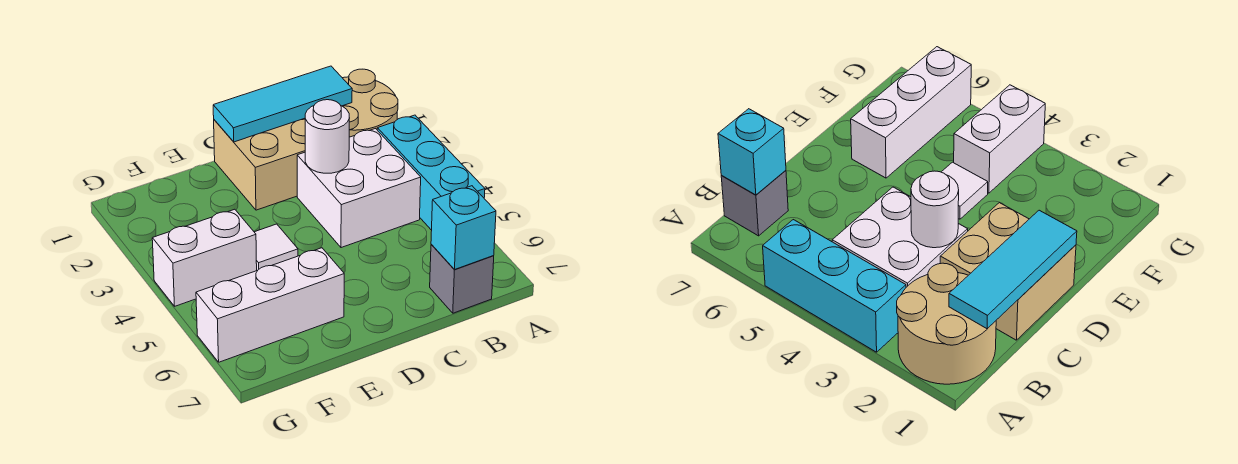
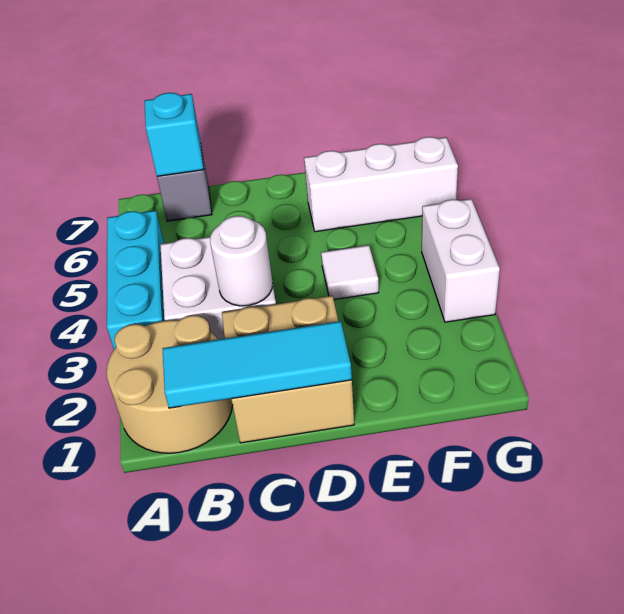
white brick F4:G4 level 1 -> white brick G3:G4 level 1

